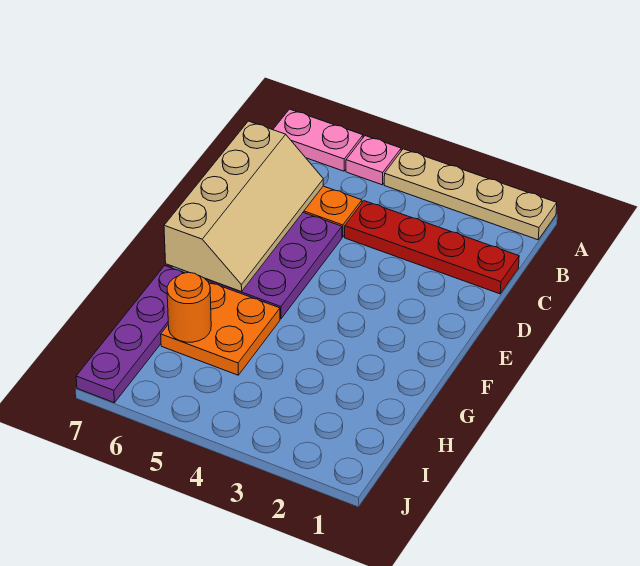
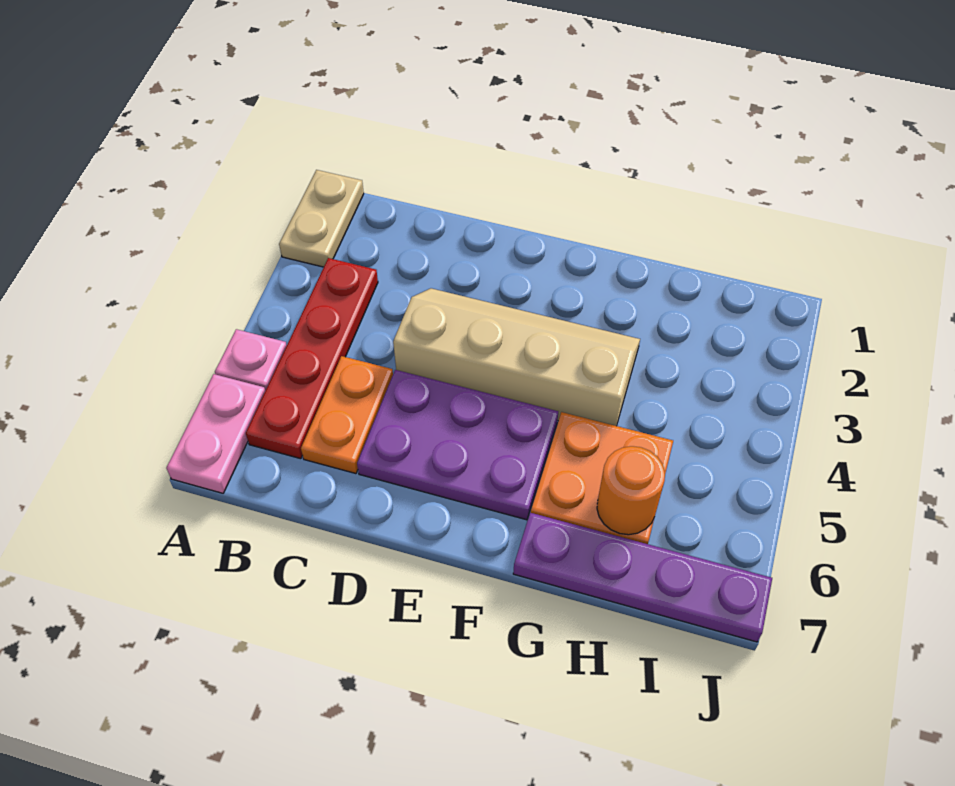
tan plate A1:A4 level 1 -> tan plate A1:A2 level 1
red plate C1:C4 level 1 -> red plate B3:B6 level 1
tan slope C6:F7 level 2 top 7 -> tan slope D3:G4 level 1 top 4

